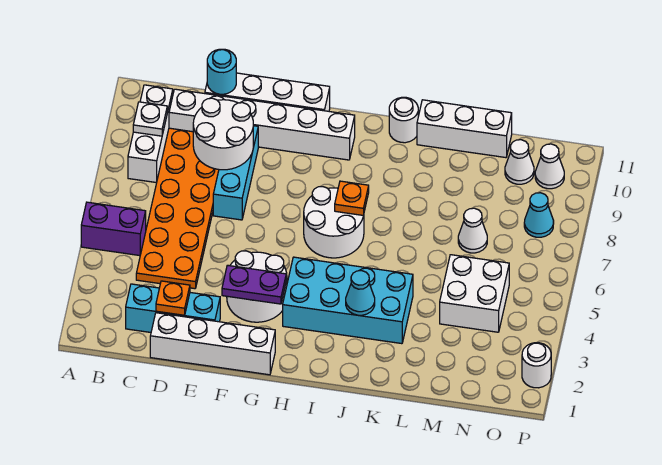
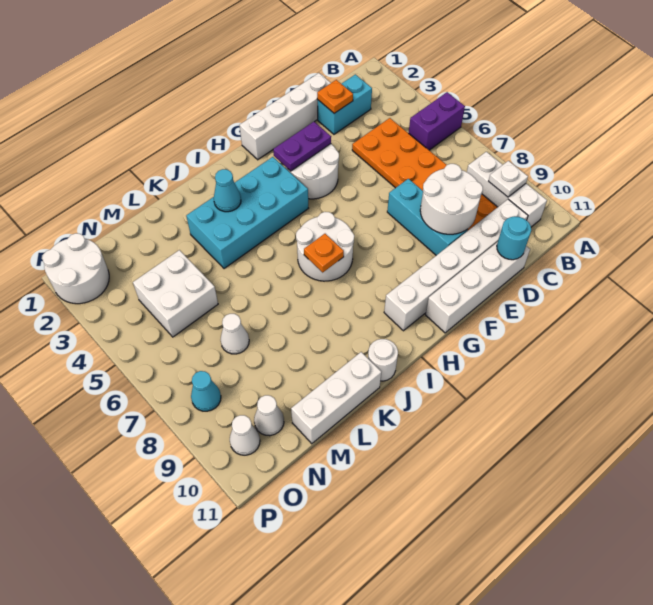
cyan brick C2:E2 level 1 -> cyan brick C2:D2 level 1
white round brick P2 level 1 -> white round brick O1:P2 level 1

